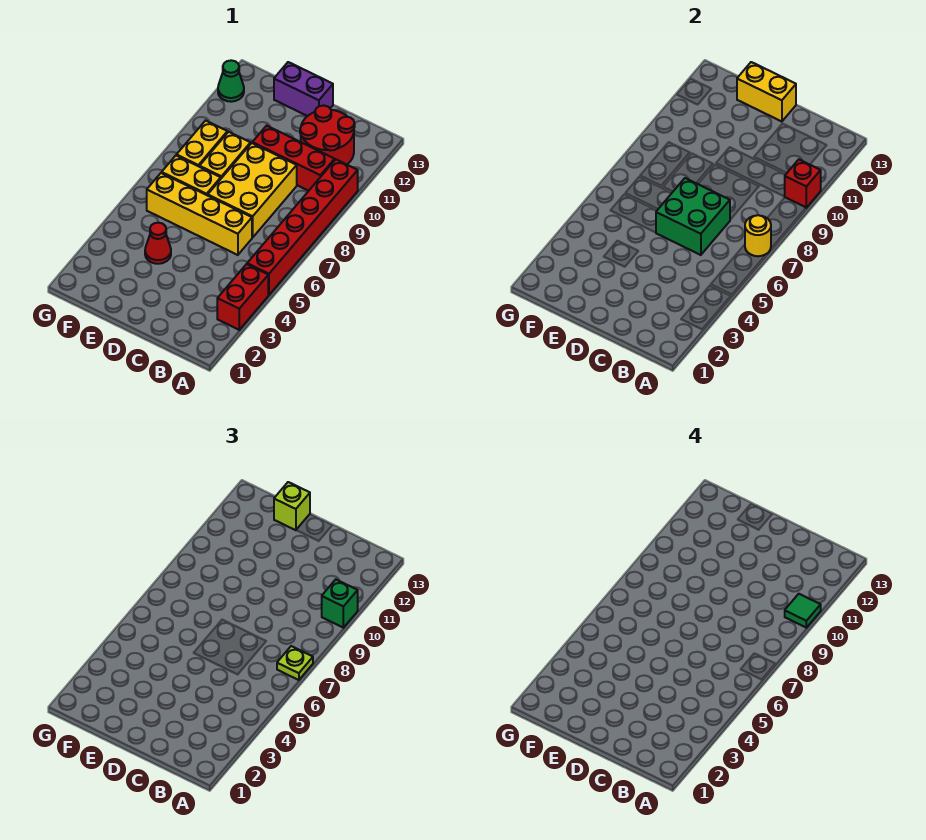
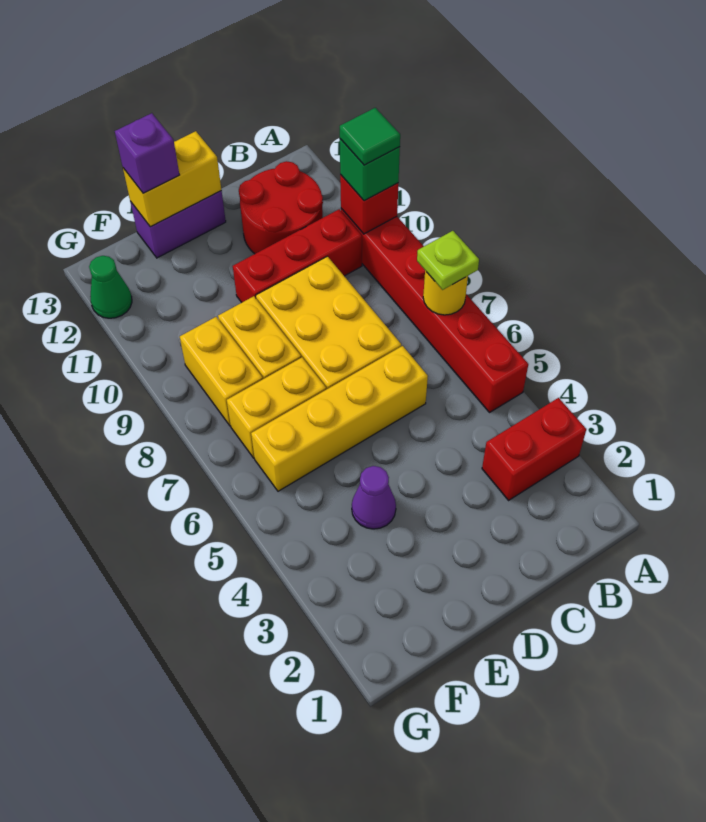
red brick A3:A4 level 1 -> red brick A3:B3 level 1
green brick C6:D7 level 2 -> none
red cone E4 level 1 -> purple cone E4 level 1
lime brick E13 level 3 -> purple brick E13 level 3

